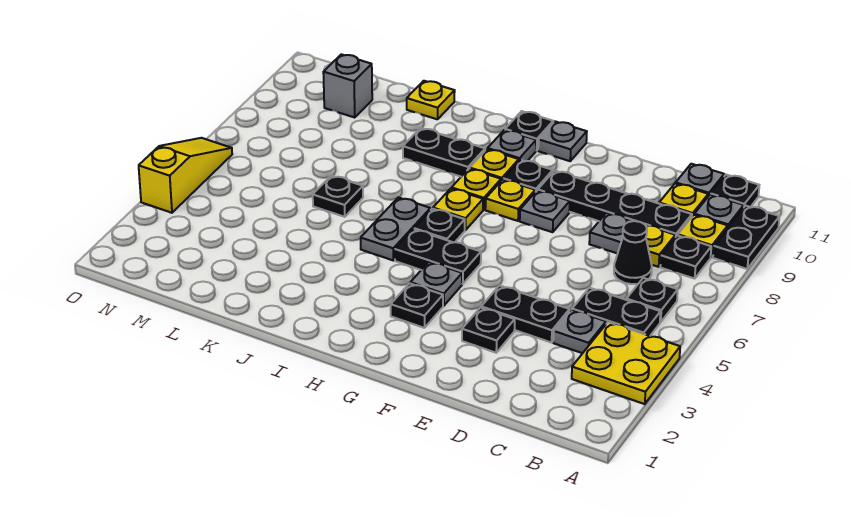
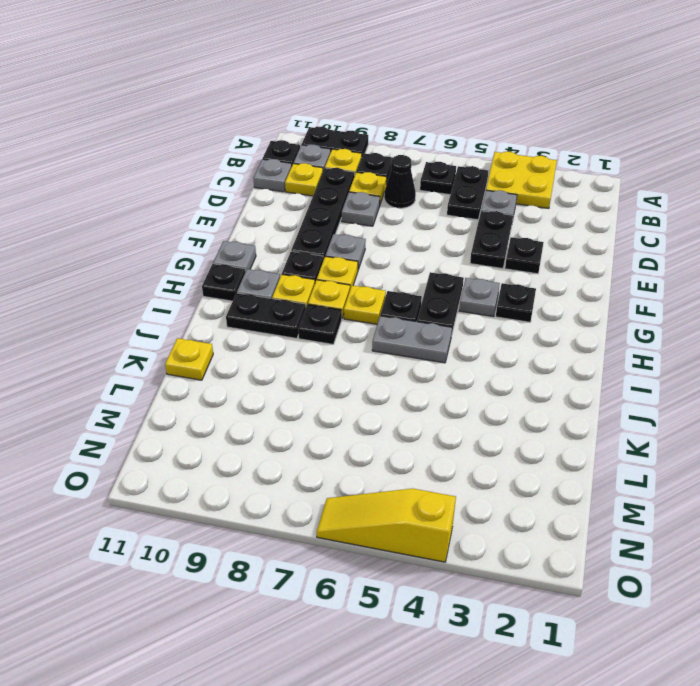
black plate I9:J9 level 1 -> black plate I9:I10 level 1
black plate K6 level 1 -> black plate I8 level 1
grey brick M10 level 1 -> none

